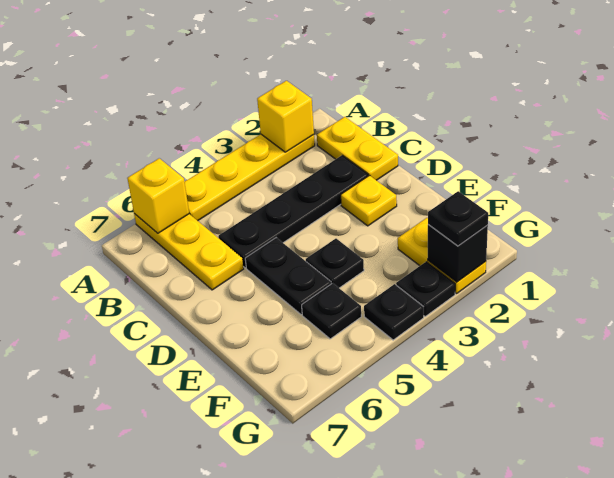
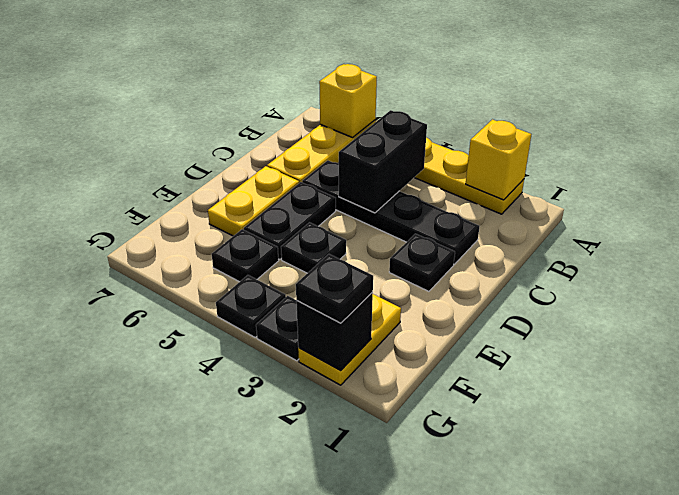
yellow plate B1:C1 level 1 -> yellow plate D6:E6 level 1
none -> black brick B4:C4 level 2
yellow plate D2 level 1 -> black plate D2 level 1

